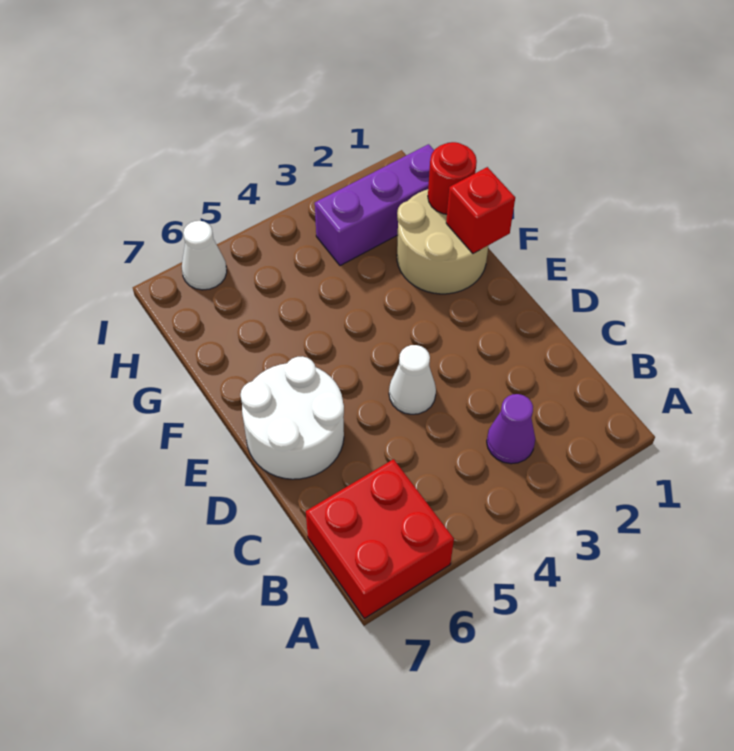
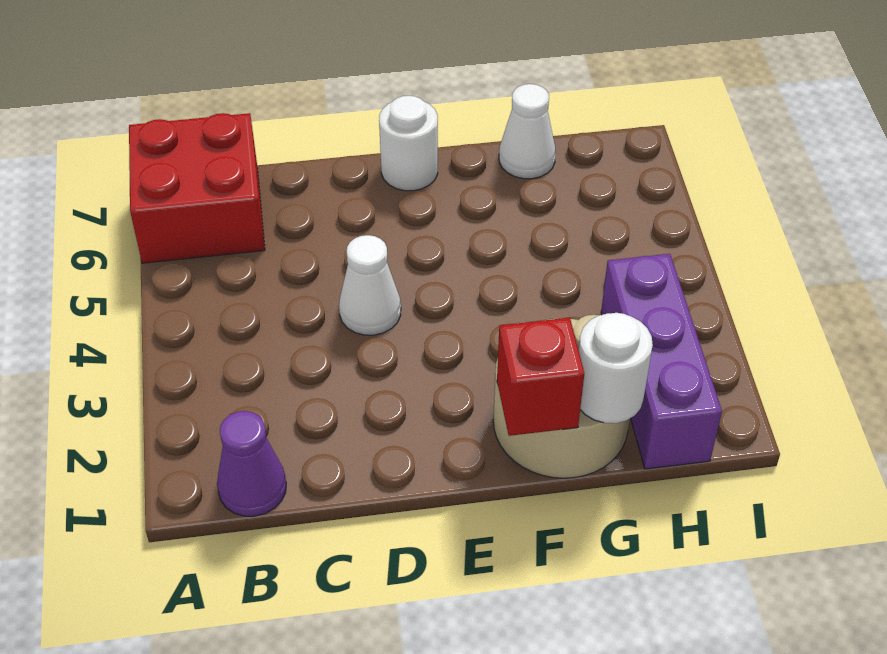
purple cone B3 level 1 -> purple cone B1 level 1
white round brick D6:E7 level 1 -> white round brick E7 level 1
red round brick G1 level 2 -> white round brick G1 level 2
white cone I6 level 1 -> white cone G7 level 1

